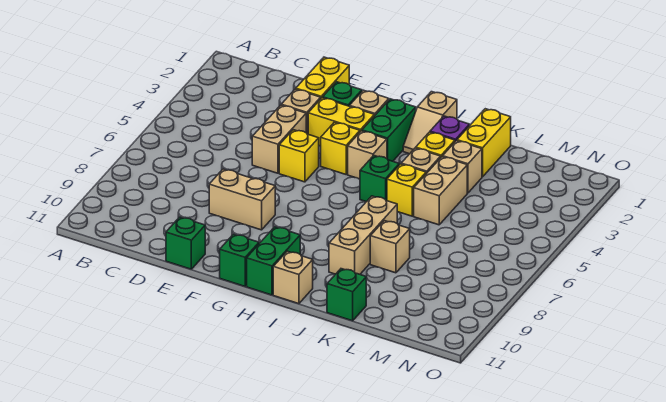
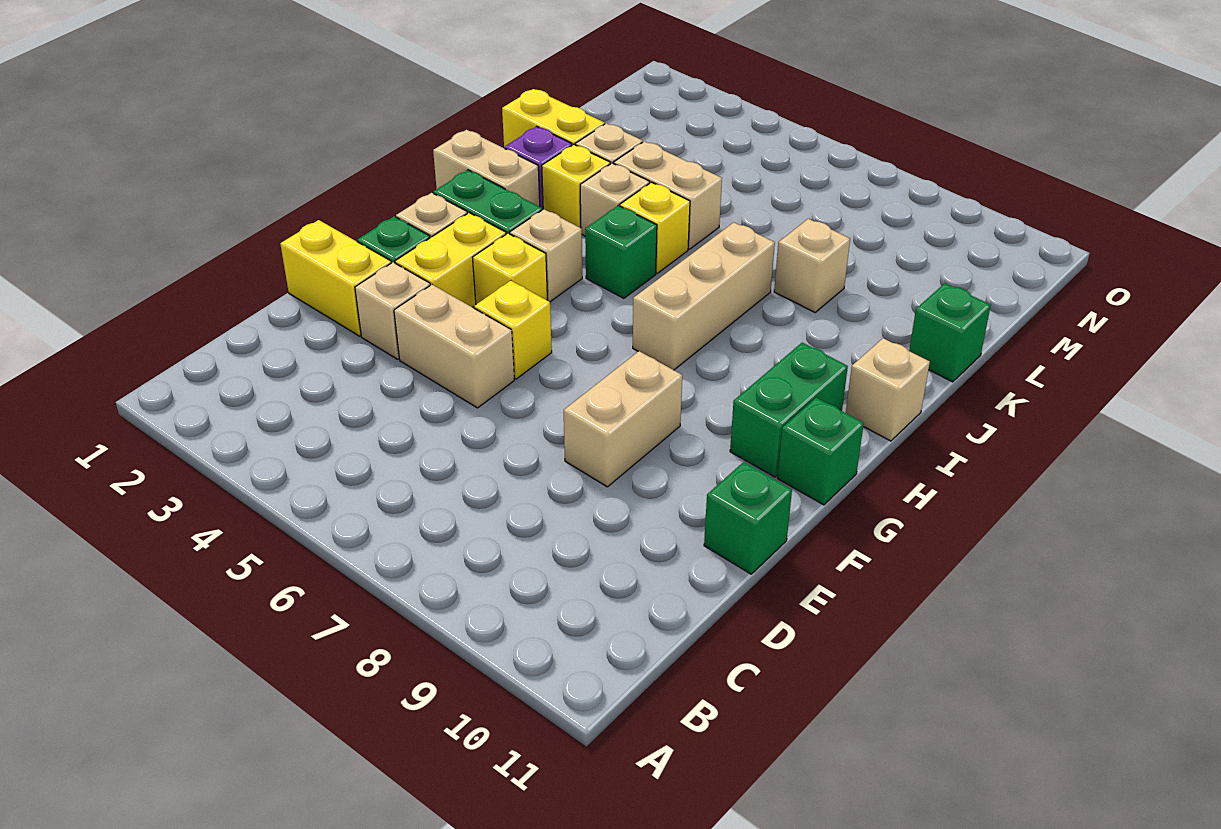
green brick H10:H11 level 1 -> green brick G10:H10 level 1
tan slope I1:I2 level 1 top 1 -> tan brick I1:I2 level 1
tan brick J7:J9 level 1 -> tan brick H7:J7 level 1

